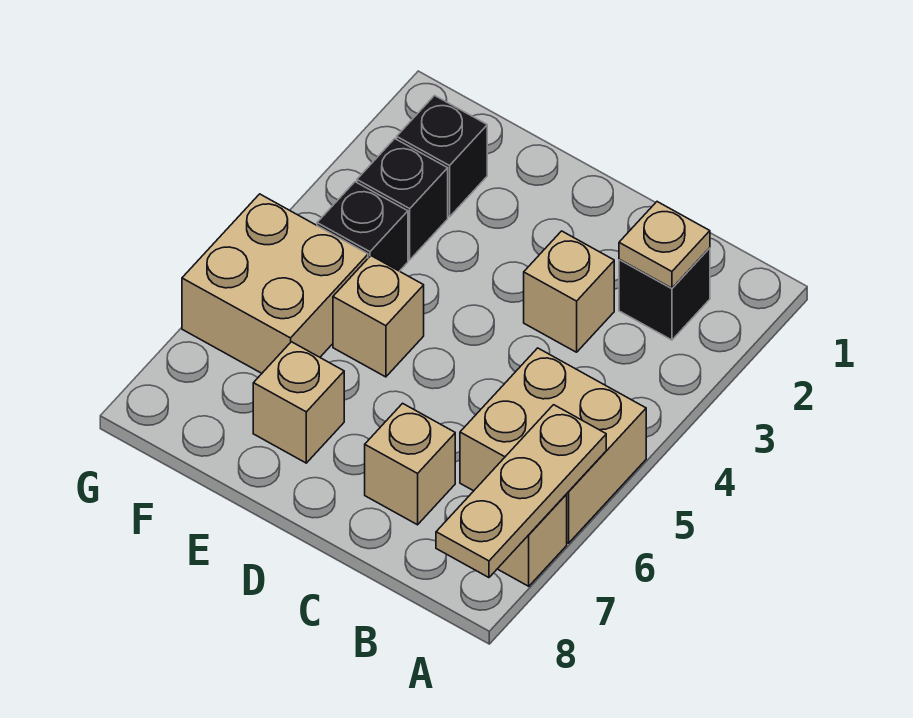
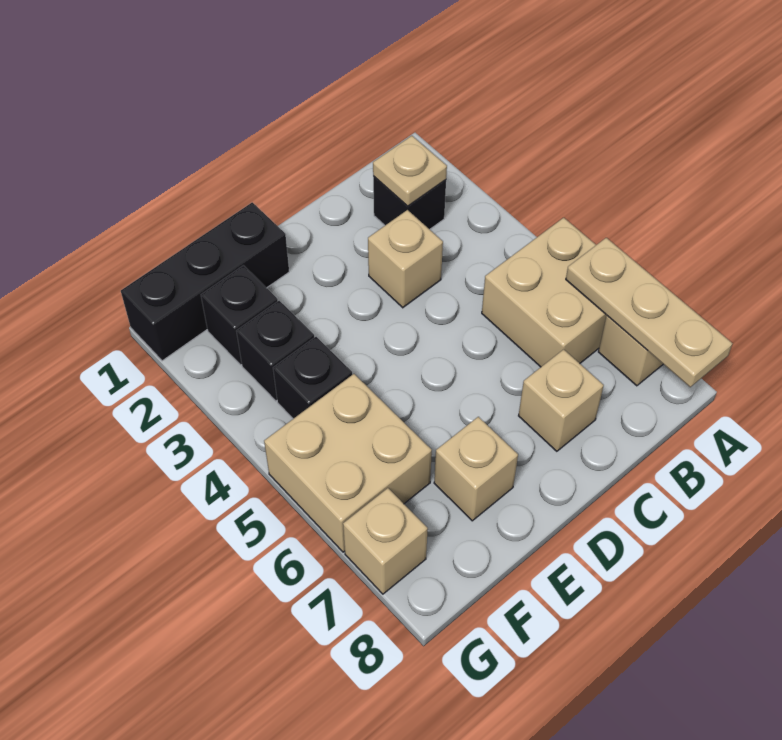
none -> black brick E1:G1 level 1
tan brick E5 level 1 -> tan brick G7 level 1

